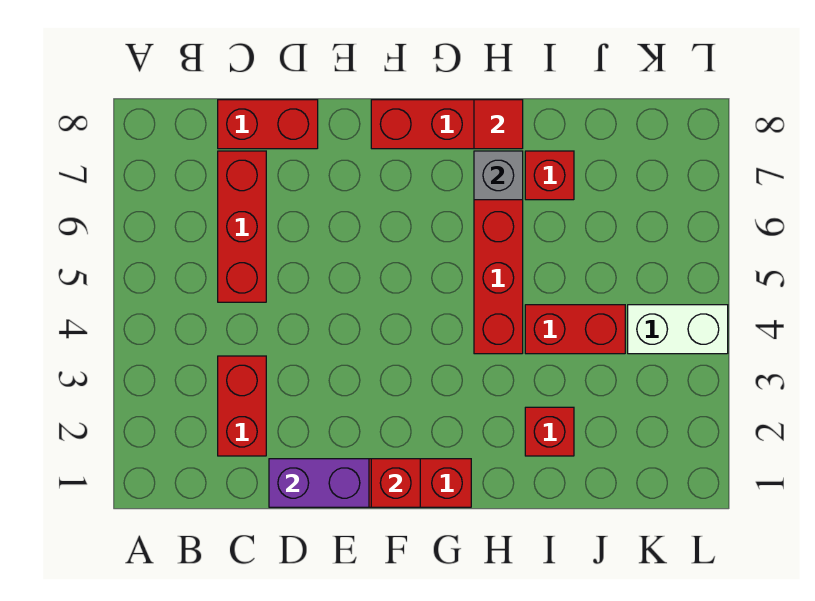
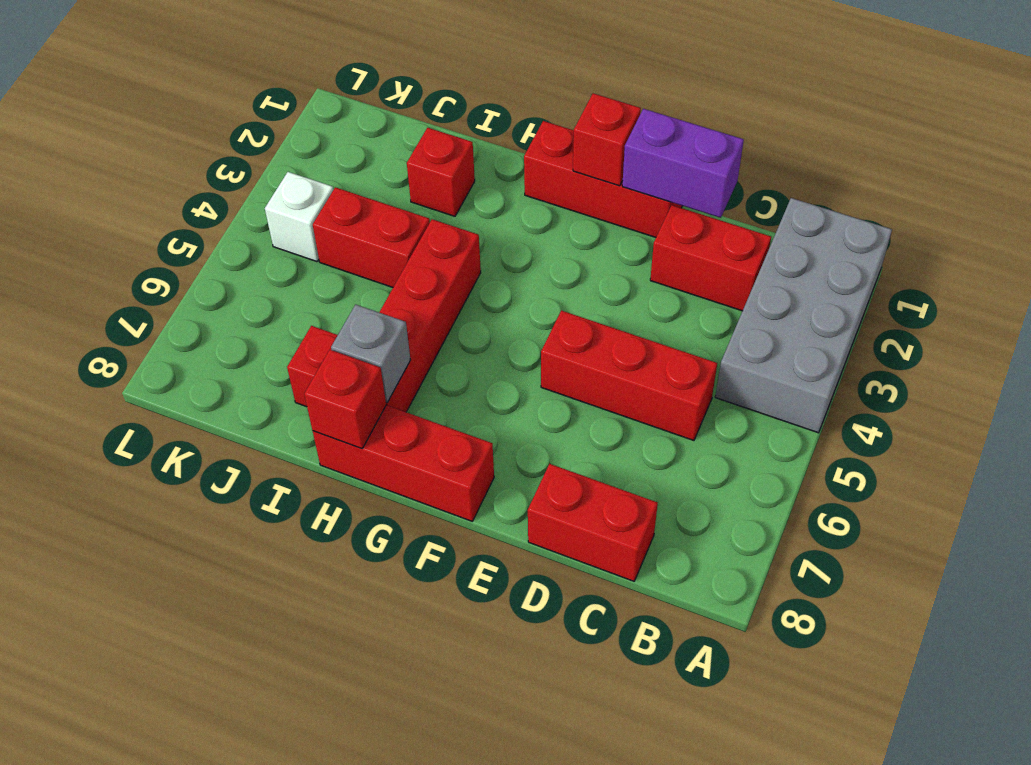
none -> grey brick A1:B4 level 1
red brick C2:C3 level 1 -> red brick C2:D2 level 1
red brick C5:C7 level 1 -> red brick C5:E5 level 1
red tile H8 level 2 -> red brick H8 level 2
white brick K4:L4 level 1 -> white brick K4 level 1

